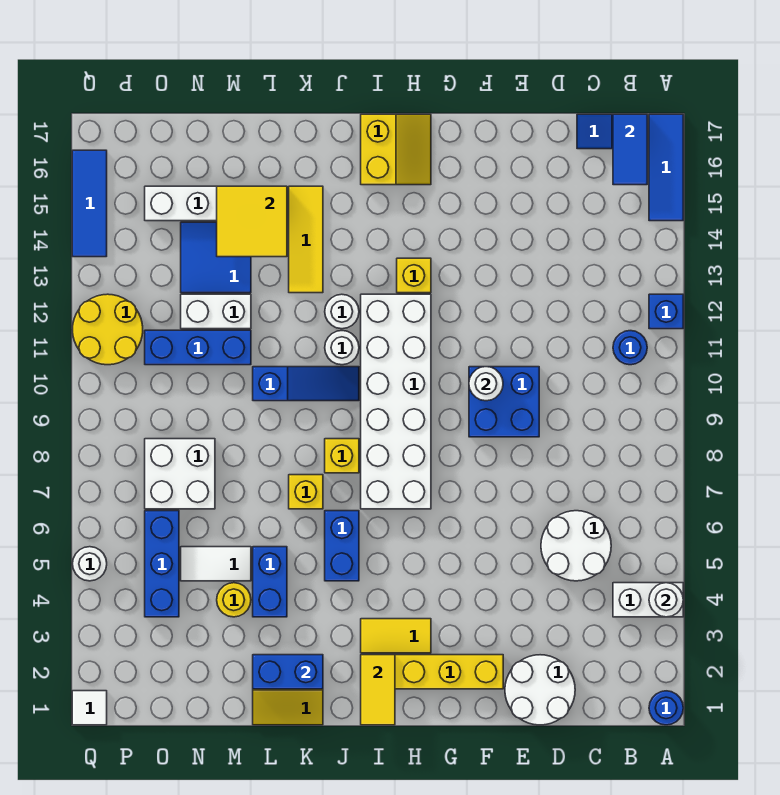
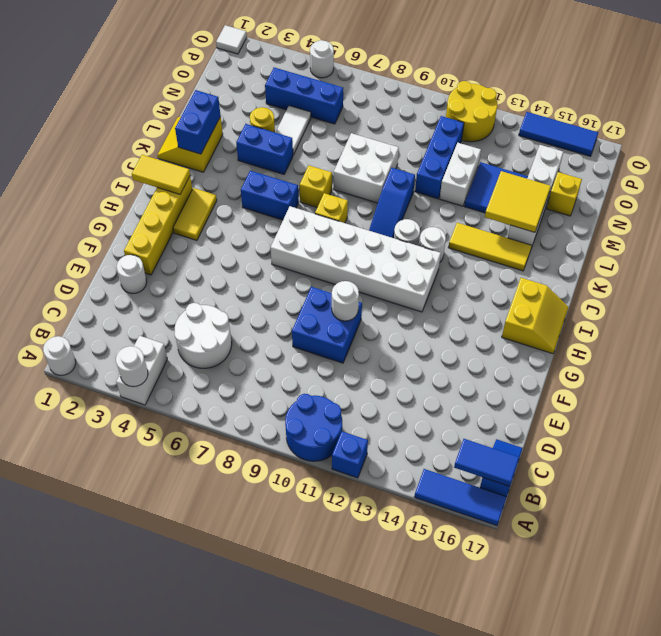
blue round brick A1 level 1 -> white round brick A1 level 1
blue round brick B11 level 1 -> blue round brick A10:B11 level 1
white round brick D1:E2 level 1 -> white round brick E2 level 1
yellow brick H13 level 1 -> yellow brick N16 level 1
yellow slope H16:I17 level 1 top I -> yellow slope H16:I17 level 1 top 16
white brick N7:O8 level 1 -> white brick L8:M9 level 1

